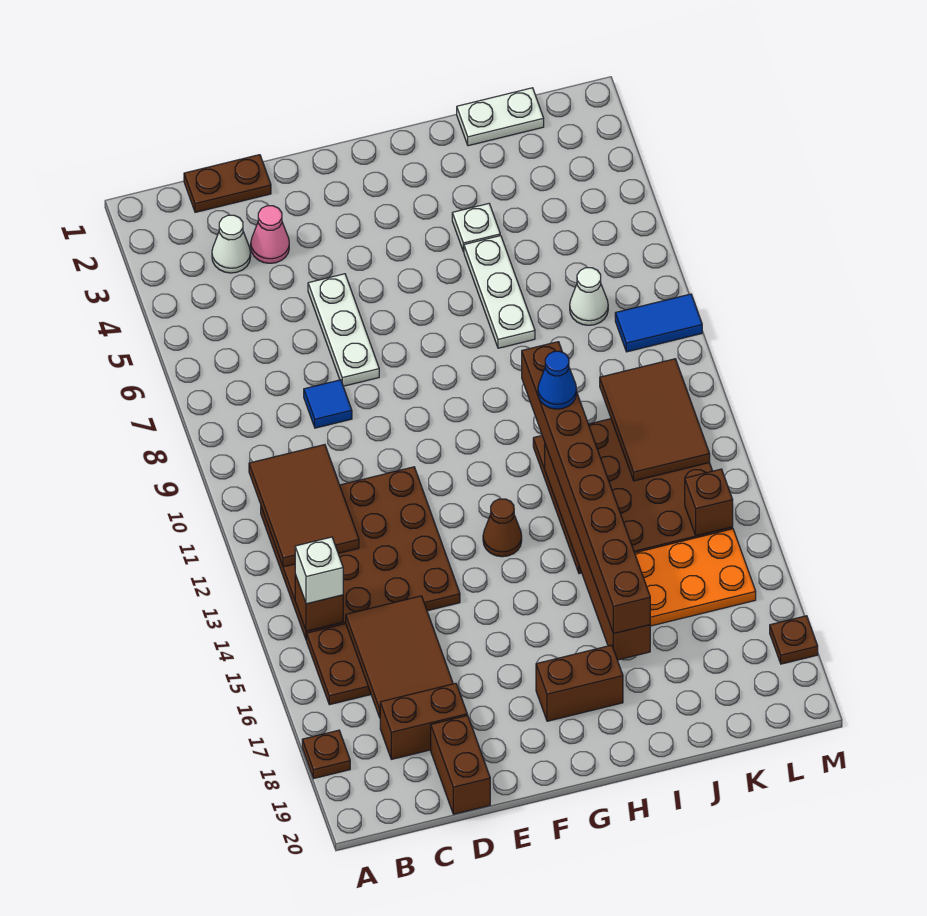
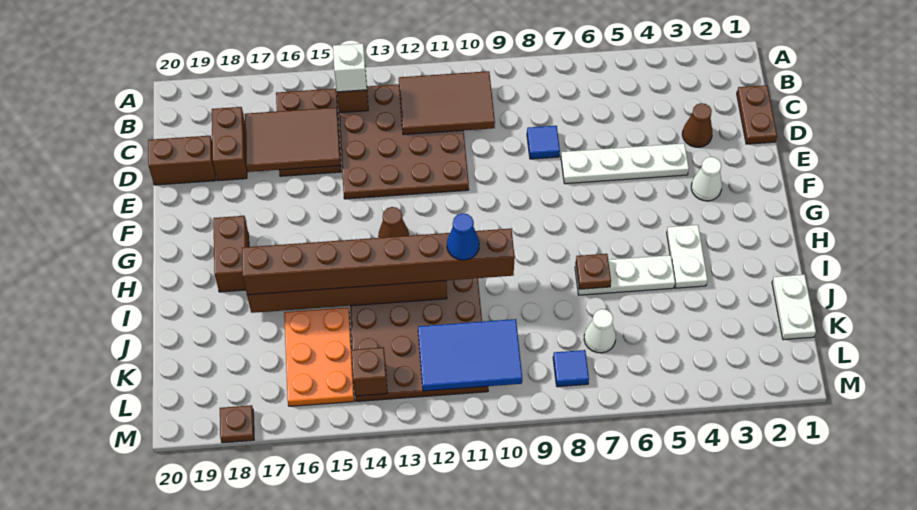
brown plate A18 level 1 -> brown plate I7 level 2
white cone C3 level 1 -> white cone F3 level 1
pink cone D3 level 1 -> brown cone D3 level 1
white plate E5:E7 level 1 -> white plate E4:E7 level 1
white plate I4 level 1 -> white plate H4:I4 level 1
brown tile K10:L12 level 2 -> blue tile K10:L12 level 2
blue tile L8:M8 level 1 -> blue tile L8 level 1

